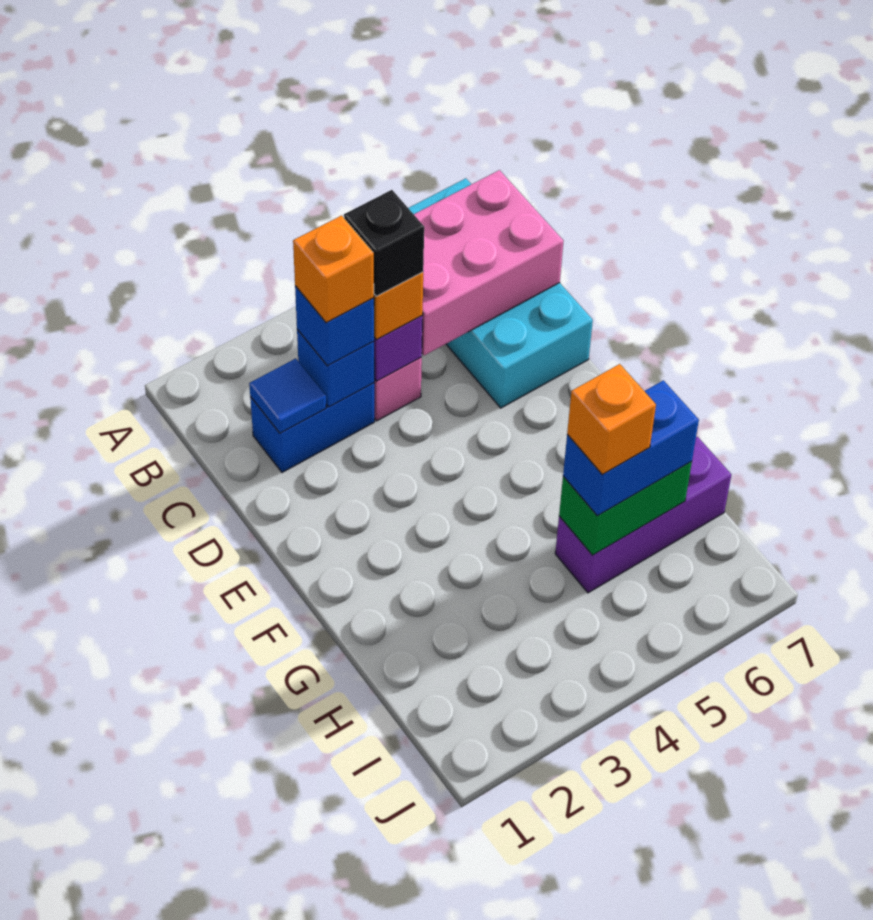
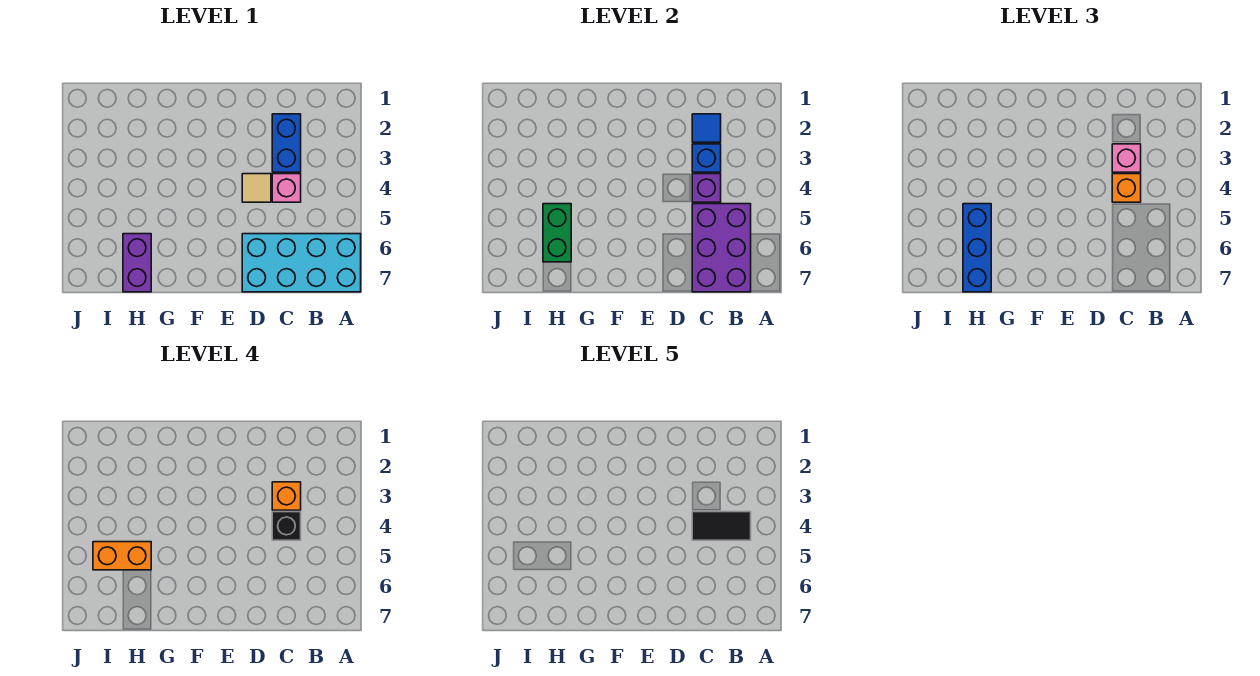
none -> black tile B4:C4 level 5
pink brick B5:C7 level 2 -> purple brick B5:C7 level 2
blue brick C3 level 3 -> pink brick C3 level 3
none -> tan tile D4 level 1
purple brick H5:H7 level 1 -> purple brick H6:H7 level 1
blue brick H5:H6 level 3 -> blue brick H5:H7 level 3
orange brick H5 level 4 -> orange brick H5:I5 level 4

